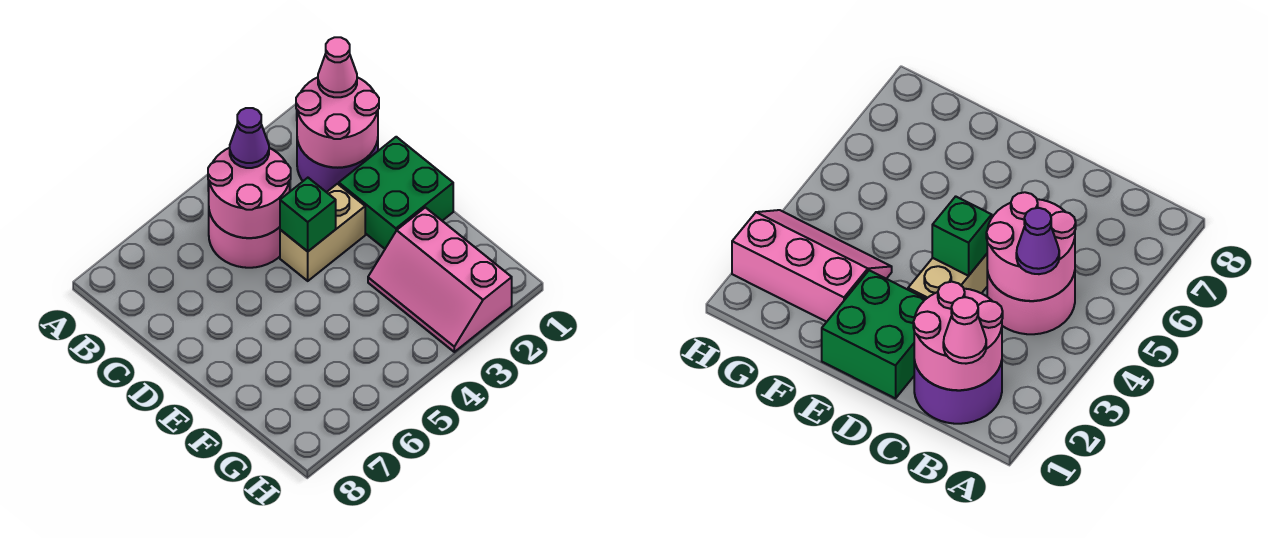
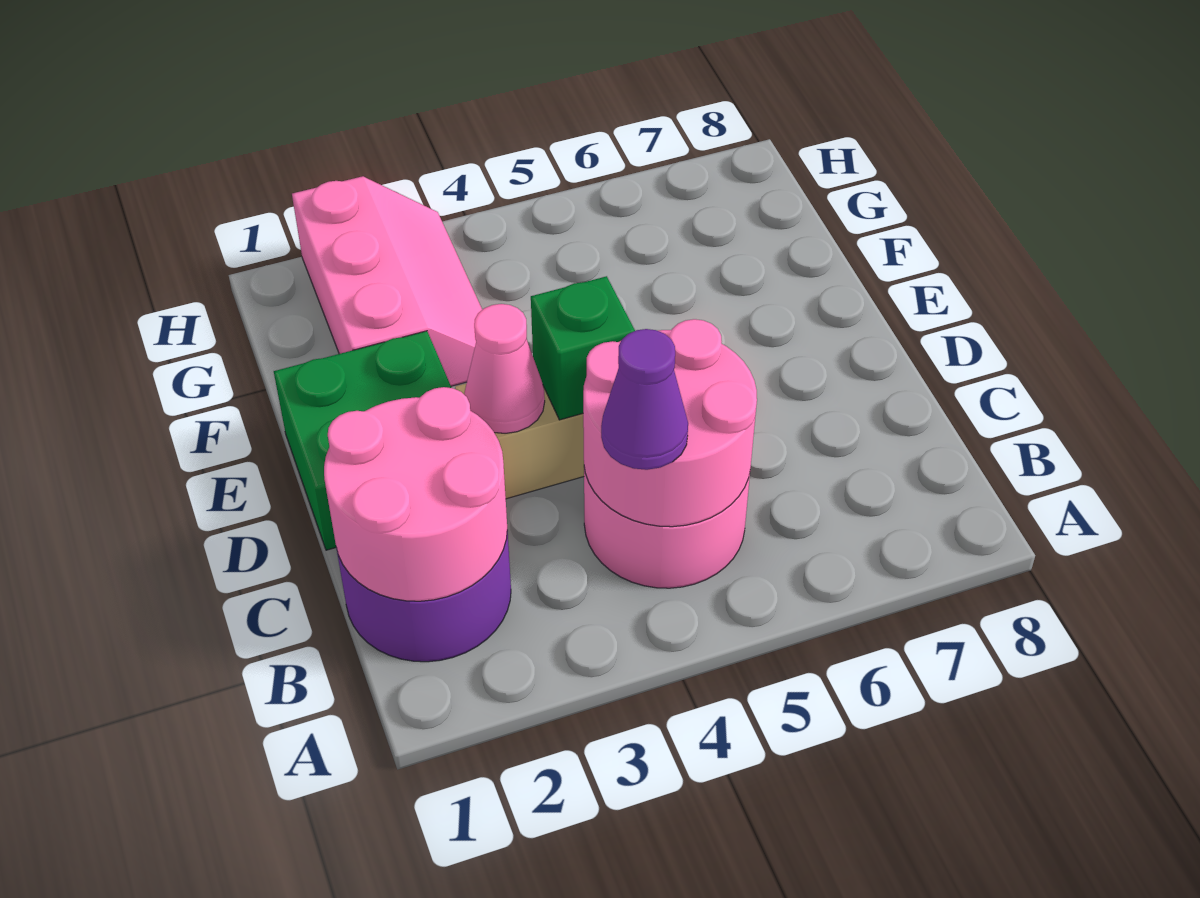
pink cone B1 level 3 -> pink cone D3 level 2

